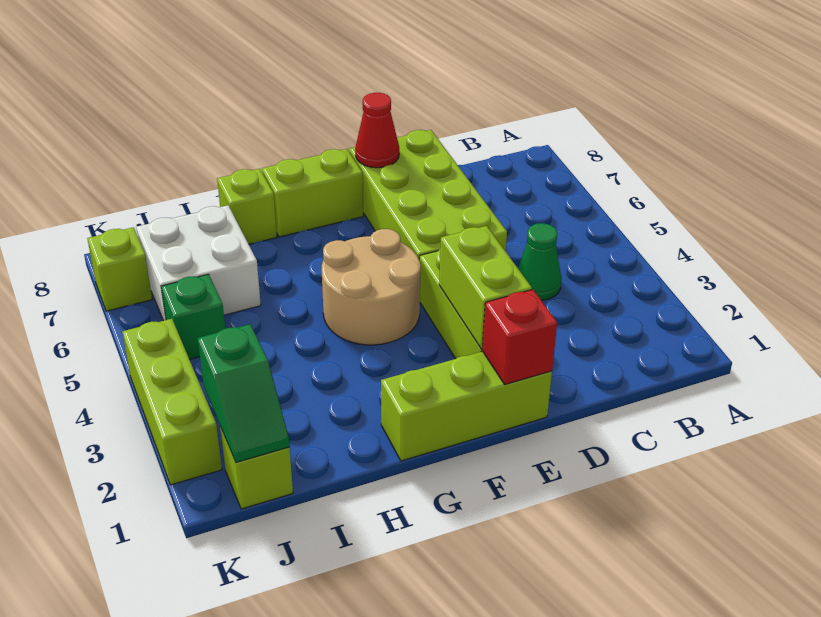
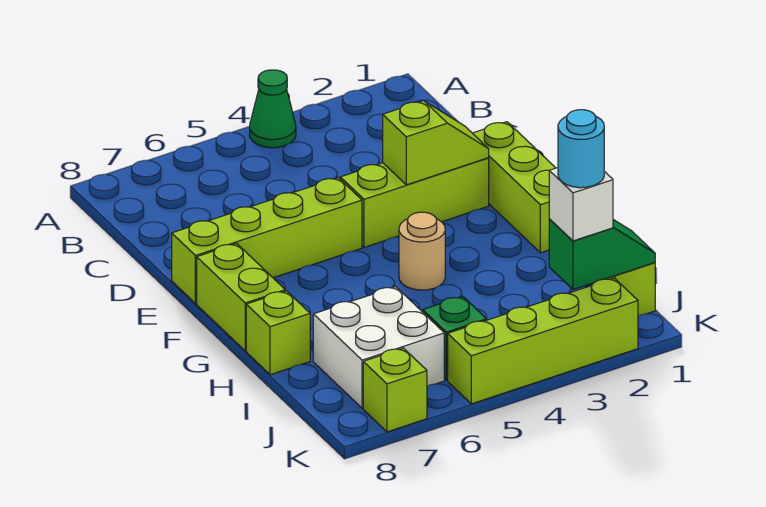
green cone C4 level 1 -> green cone A4 level 1
lime brick D5:E8 level 1 -> lime brick E5:E8 level 1
red brick E1 level 2 -> none
lime brick E2:E3 level 2 -> lime slope E2:E3 level 2 top 3
red cone E8 level 2 -> none
tan round brick F4:G5 level 1 -> tan round brick G4 level 1
none -> white brick J2 level 3
none -> cyan round brick J2 level 4
lime brick K2:K4 level 1 -> lime brick K2:K5 level 1

